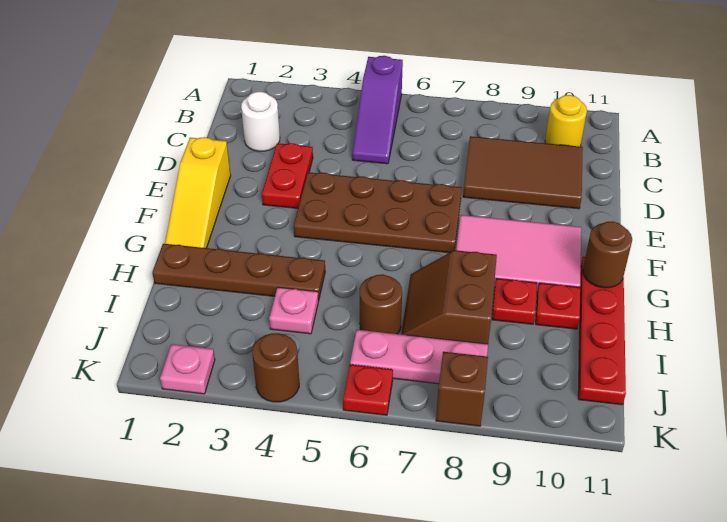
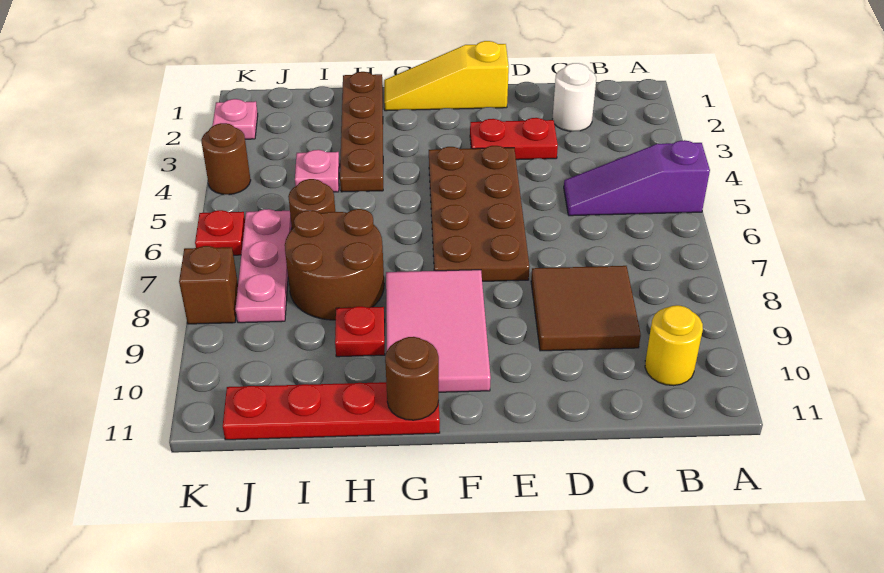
brown tile C8:D10 level 1 -> brown tile C8:D9 level 1
brown slope H7:I8 level 1 top 8 -> brown round brick H7:I8 level 1
red plate H10 level 1 -> none

